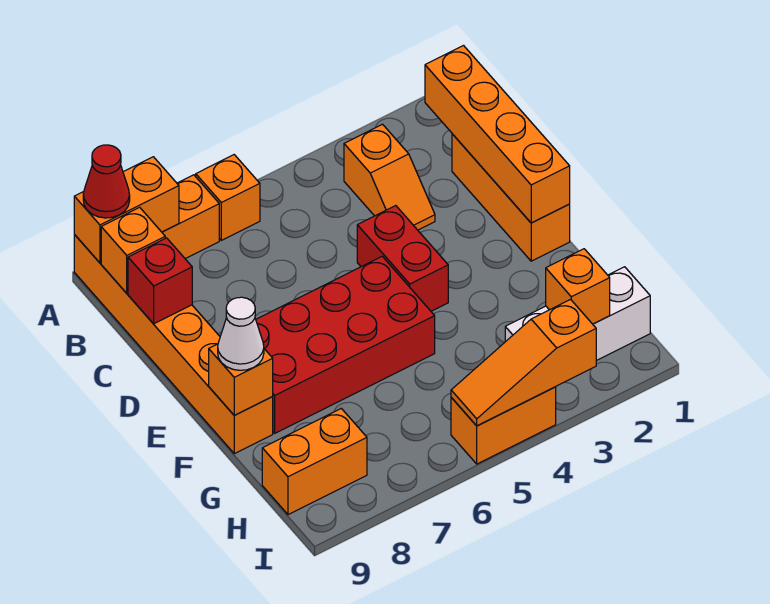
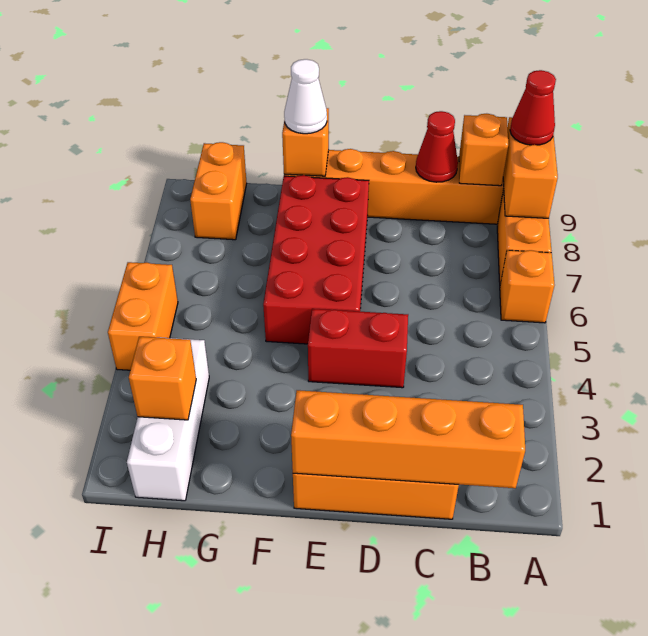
orange slope B3:C3 level 1 top B -> none
red brick C9 level 2 -> red cone C9 level 2
orange slope I3:I5 level 2 top 3 -> none

